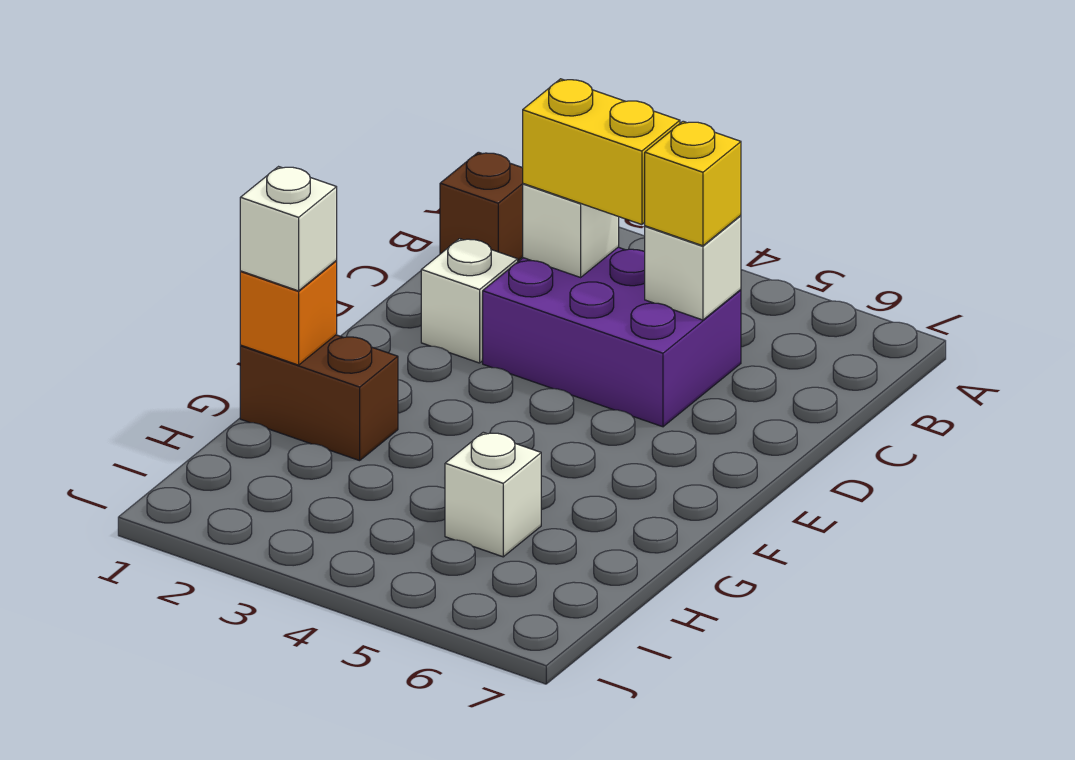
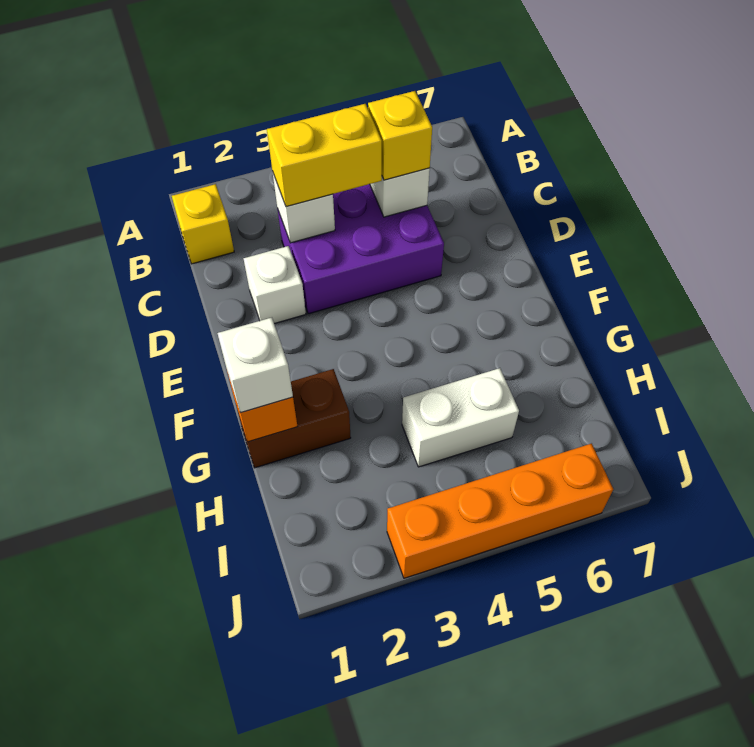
brown brick B1 level 1 -> yellow brick B1 level 1
white brick H5 level 1 -> white brick H4:H5 level 1
none -> orange brick J3:J6 level 1

